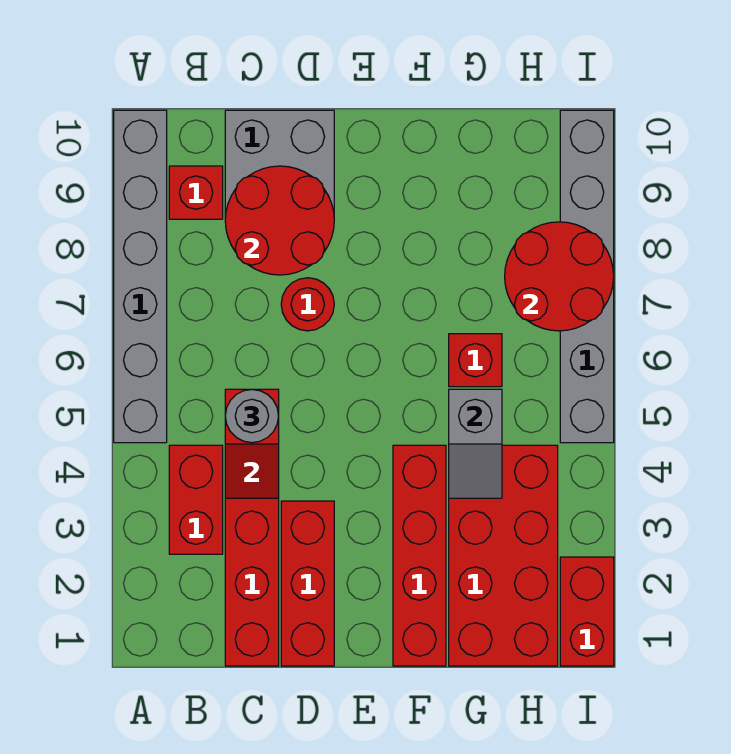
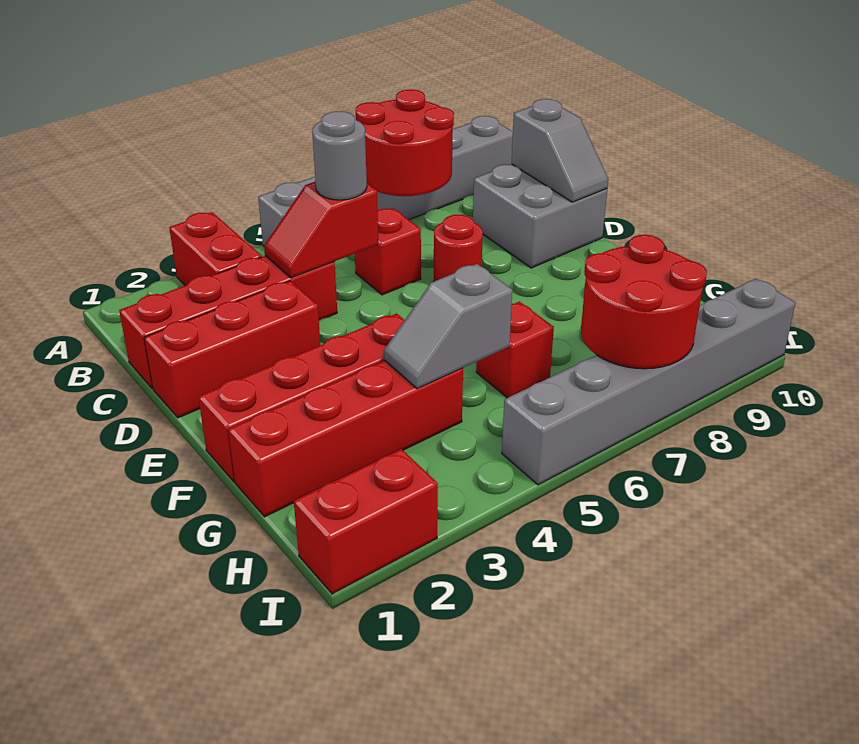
red brick B3:B4 level 1 -> red brick A3:B3 level 1
red brick B9 level 1 -> red brick C6 level 1
red round brick C8:D9 level 2 -> red round brick A7:B8 level 2
none -> grey slope C10:D10 level 2 top C
red brick G1:H4 level 1 -> red brick G1:G4 level 1

